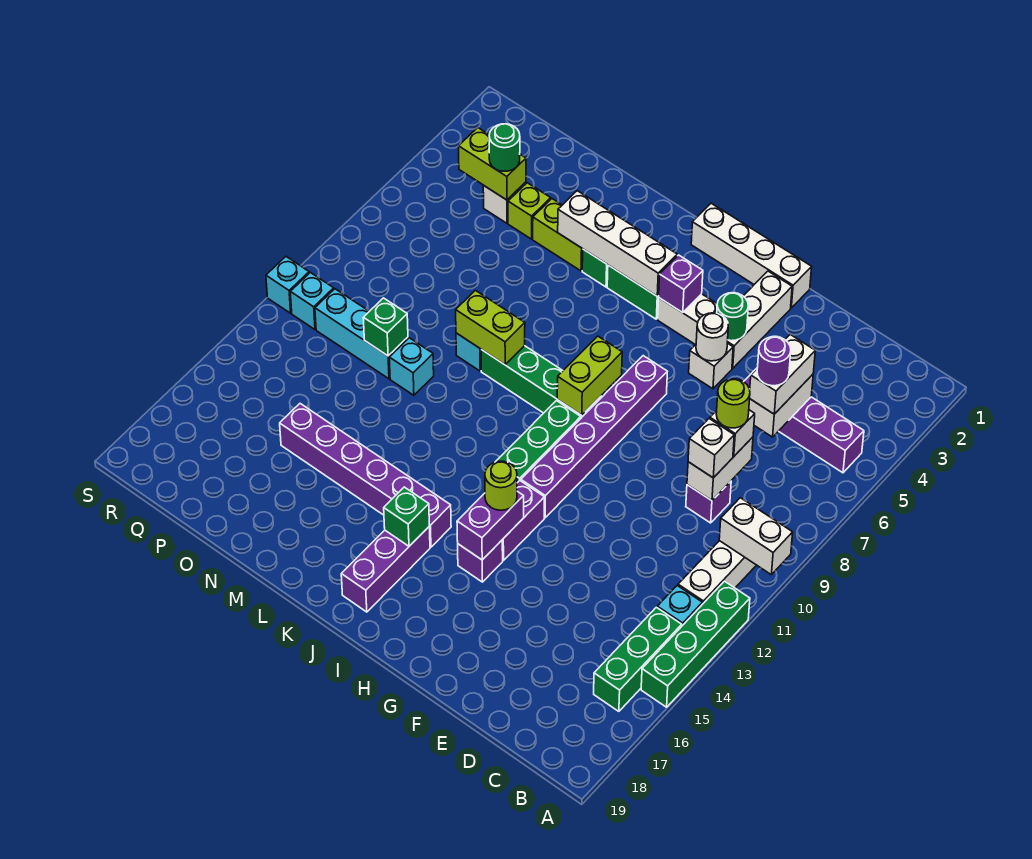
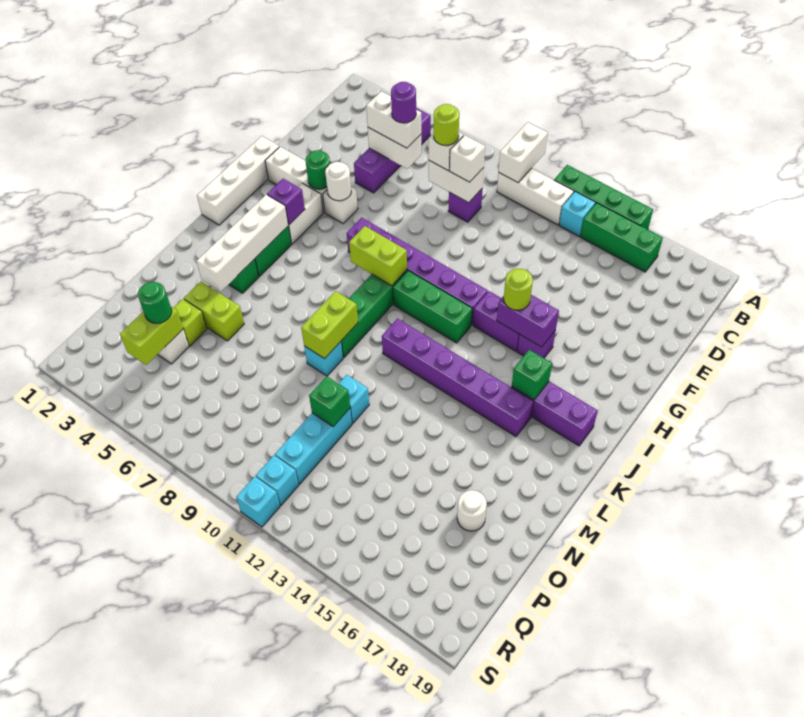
purple brick J15:O15 level 1 -> purple brick K11:K16 level 1
lime brick M4:N4 level 1 -> lime brick N4:N5 level 1
none -> white round brick O17 level 1

